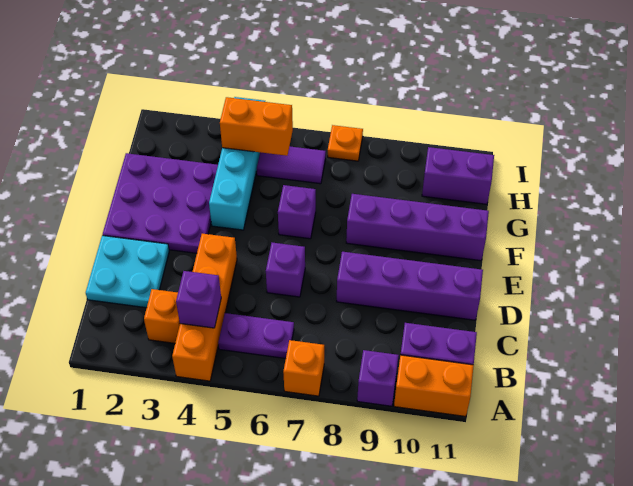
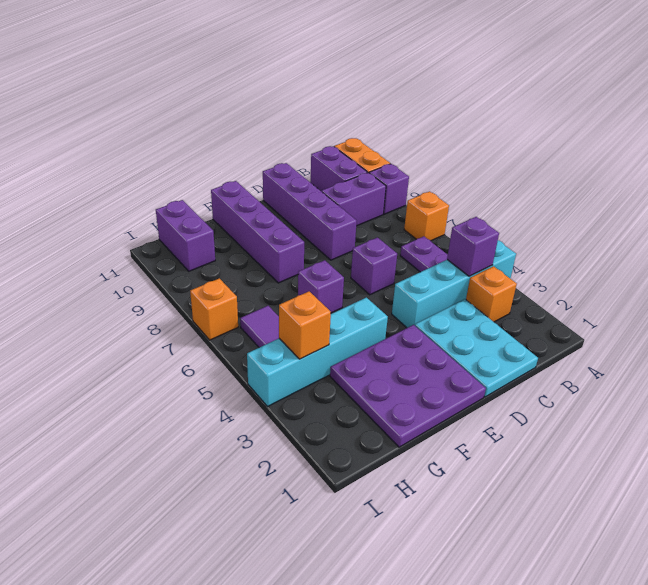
orange brick A4:D4 level 1 -> cyan brick A4:D4 level 1
none -> purple brick B9:C9 level 1
cyan plate C1:D2 level 1 -> cyan plate C1:D3 level 1
orange brick H4:H5 level 2 -> orange brick H4 level 2
orange plate I7 level 1 -> orange brick I7 level 1

